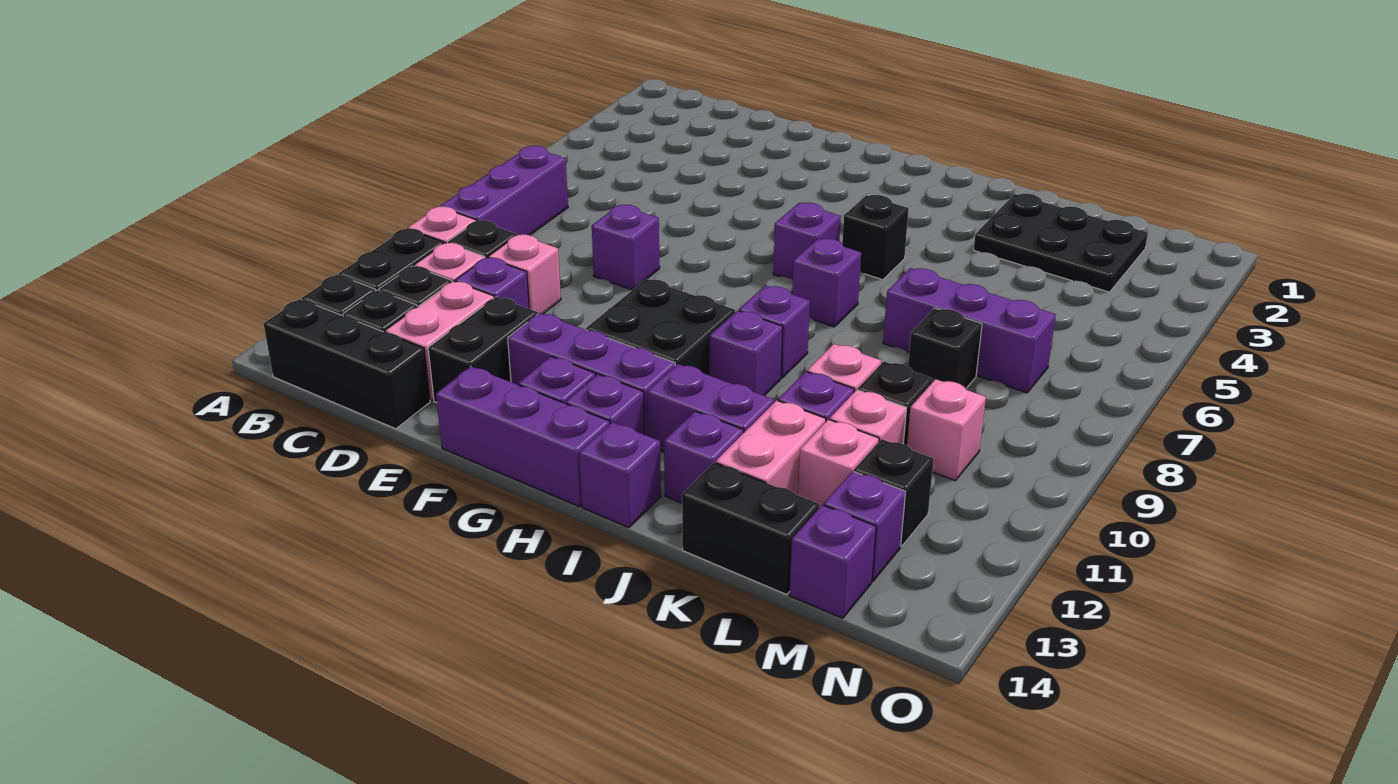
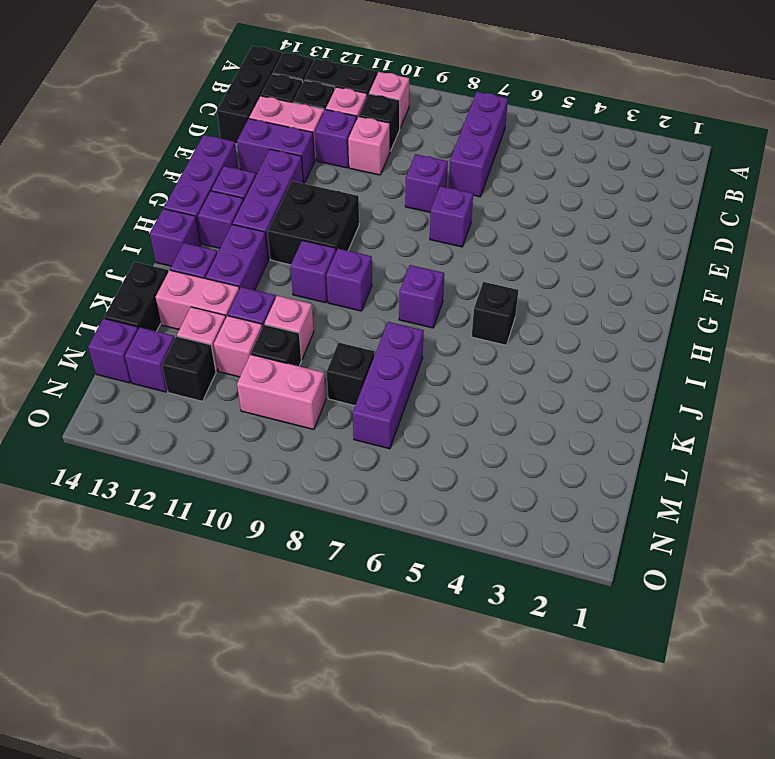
purple brick B7:B9 level 1 -> purple brick B7:D7 level 1
black brick E12:E13 level 1 -> purple brick E12:E13 level 1
purple brick H6 level 1 -> purple brick F7 level 1
black plate K2:M3 level 1 -> none
pink brick M10 level 1 -> pink brick M9:M10 level 1

